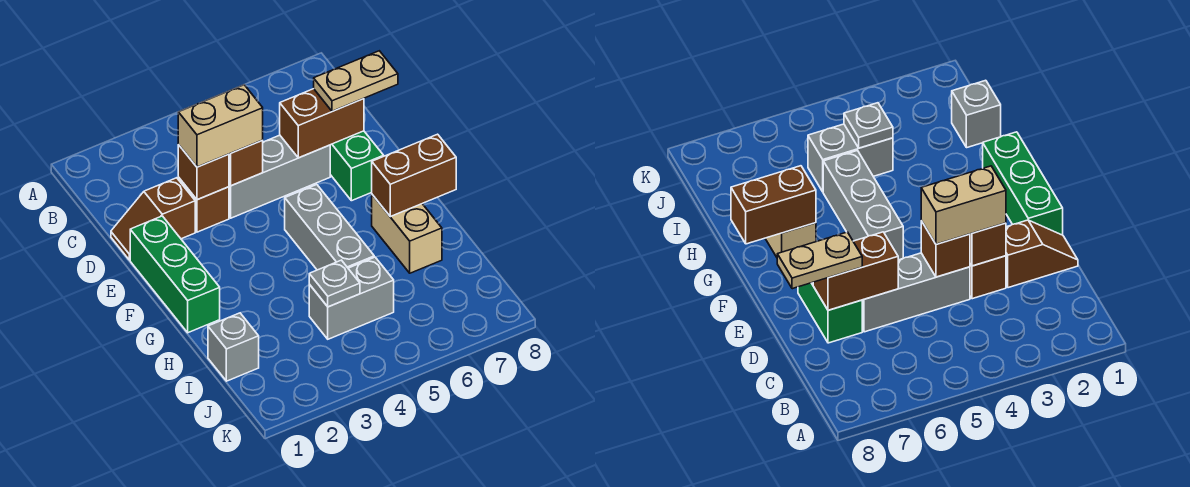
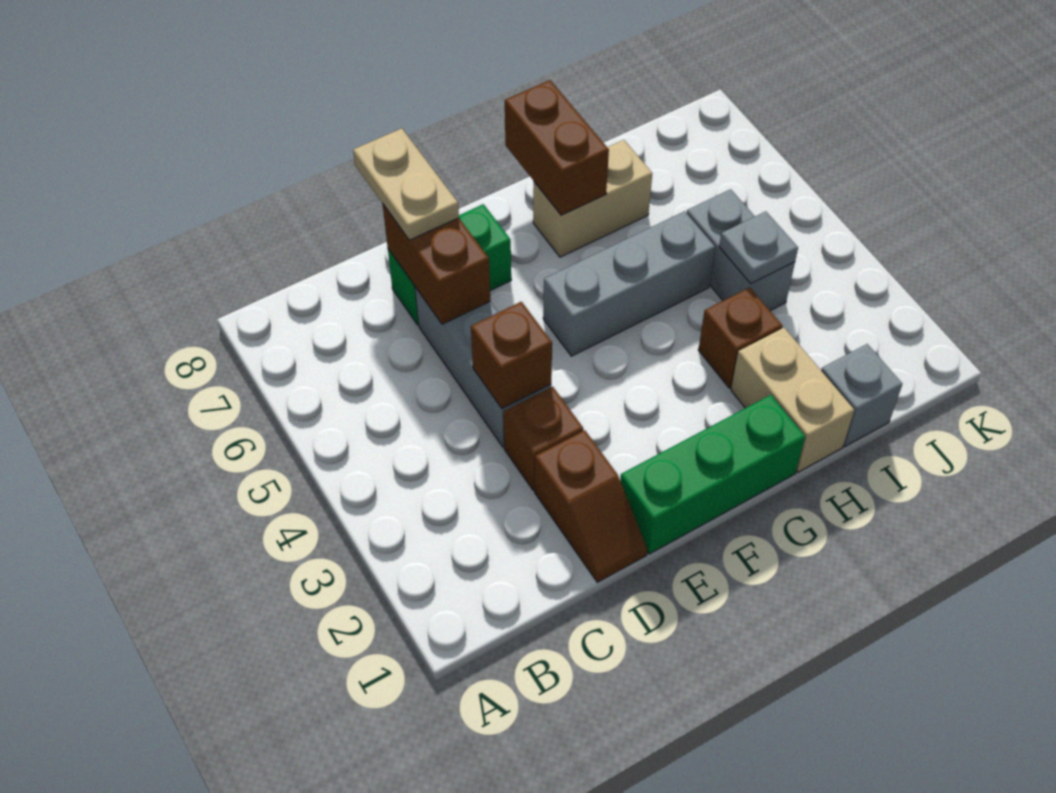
brown brick D3 level 2 -> brown brick H3 level 1
tan brick D3:D4 level 3 -> tan brick H1:H2 level 1

